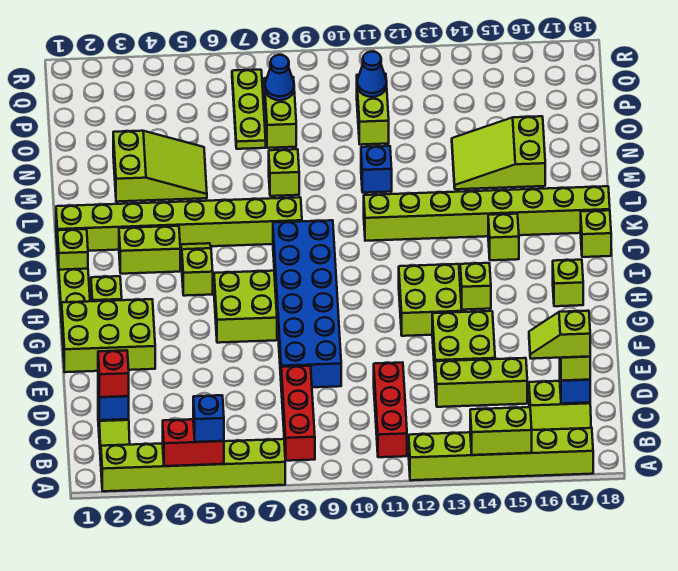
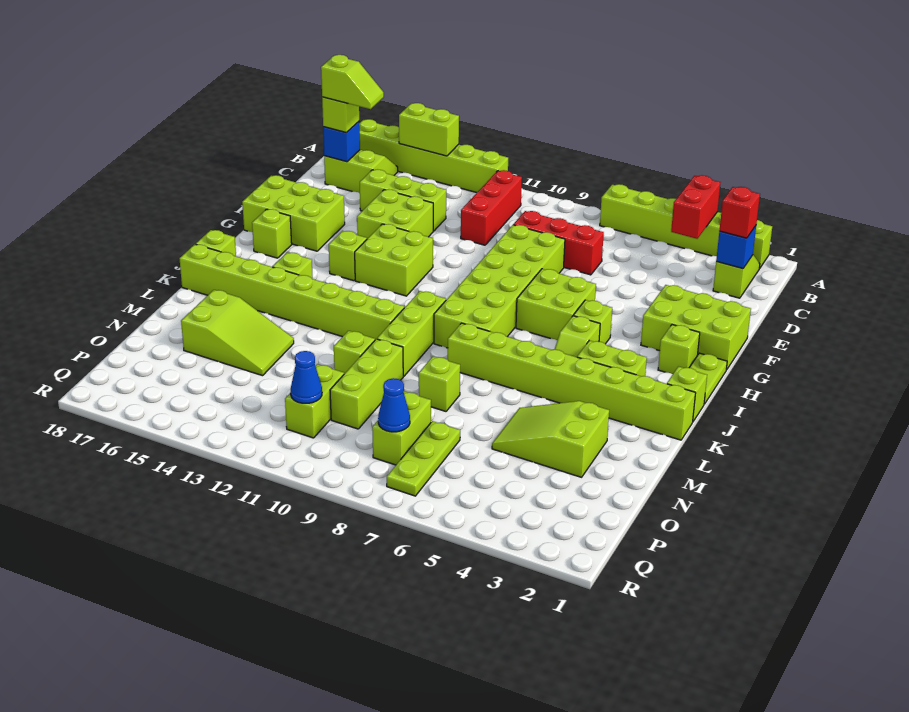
red brick A4:A5 level 2 -> red brick A4:B4 level 2
blue brick A5 level 3 -> none
red brick B8:D8 level 1 -> red brick D7:D9 level 1
blue brick E8:J9 level 1 -> lime brick E8:J9 level 1
none -> lime brick F16:G18 level 1
none -> lime brick H5 level 1
none -> lime brick J10:L10 level 1
none -> lime brick M10:O10 level 1
blue brick M11 level 1 -> lime brick M11 level 1

